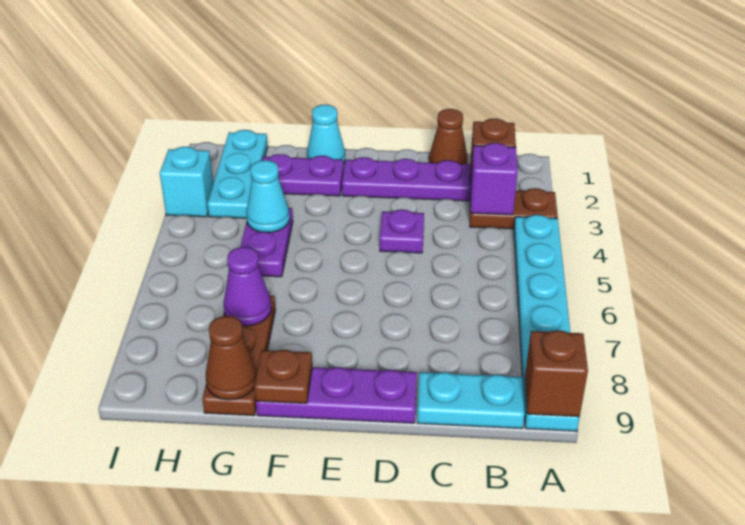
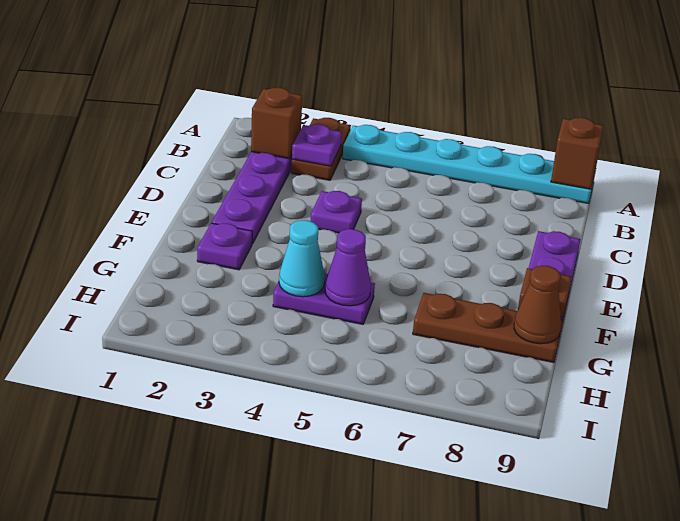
purple brick B3 level 2 -> purple plate B3 level 2
cyan plate B9:C9 level 1 -> none
brown cone C1 level 1 -> none
cyan cone F1 level 1 -> none
purple plate F2:G2 level 1 -> purple plate F2 level 1
purple cone G7 level 2 -> purple cone G5 level 2
cyan plate H1:H3 level 1 -> none
cyan brick I3 level 1 -> none

